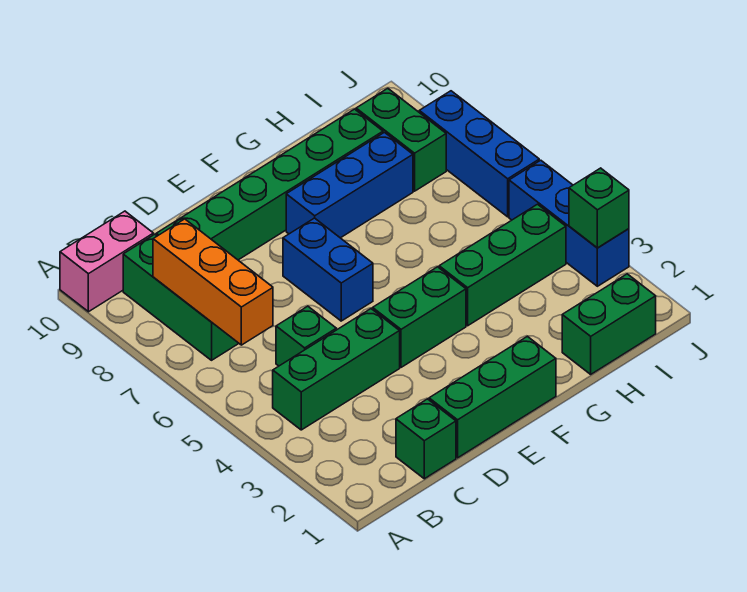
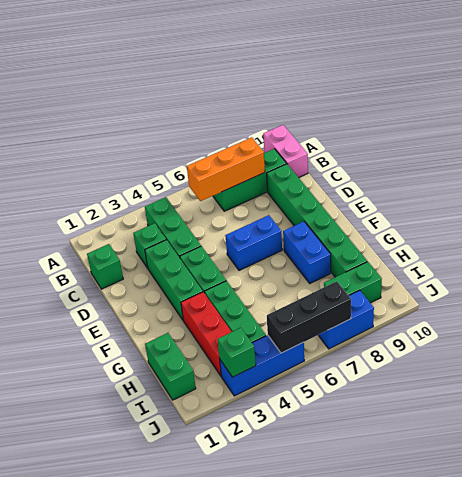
green brick C5 level 1 -> green brick C3 level 1
green brick D1:F1 level 1 -> green brick D3:F3 level 1
blue brick F8:H8 level 1 -> blue brick F8:G8 level 1
none -> red brick G3:I3 level 1
none -> black brick J5:J7 level 2
blue brick J6:J8 level 1 -> blue brick J7:J8 level 1

